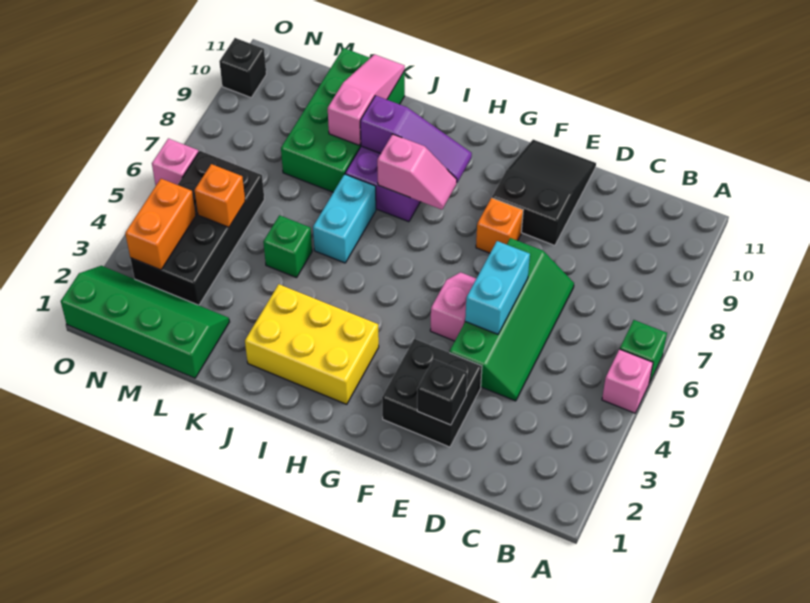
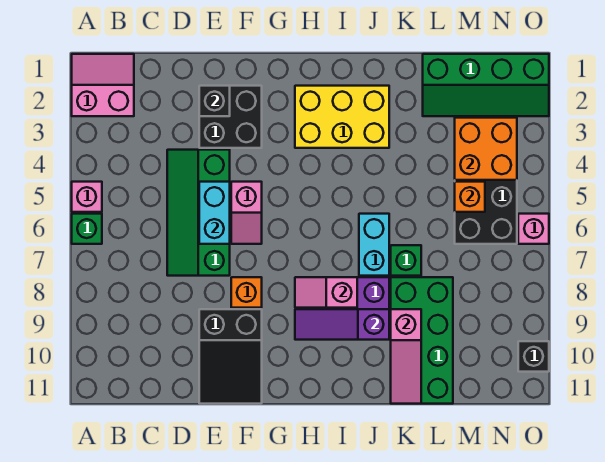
none -> pink slope A1:B2 level 1 top 2
green brick K5 level 1 -> green brick K7 level 1
orange brick N3:N4 level 2 -> orange brick M3:N4 level 2

